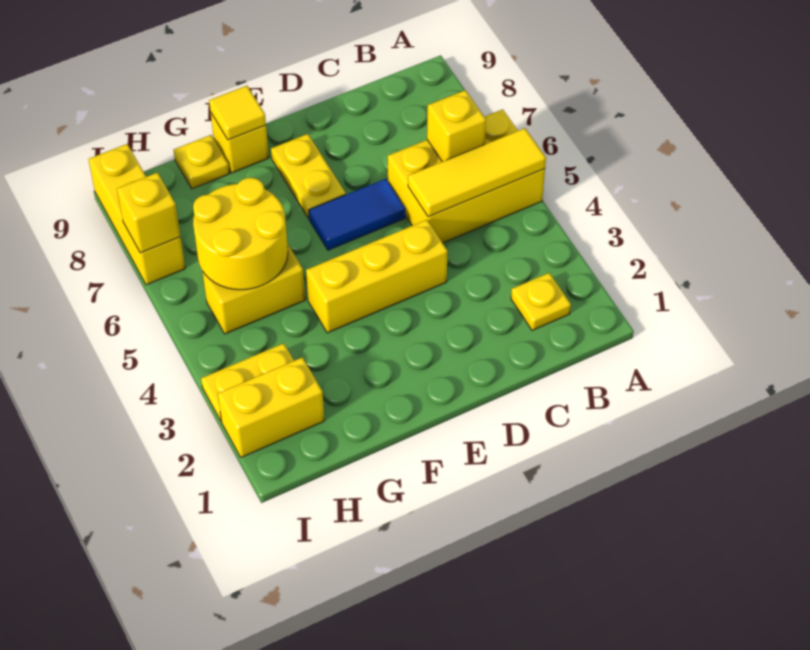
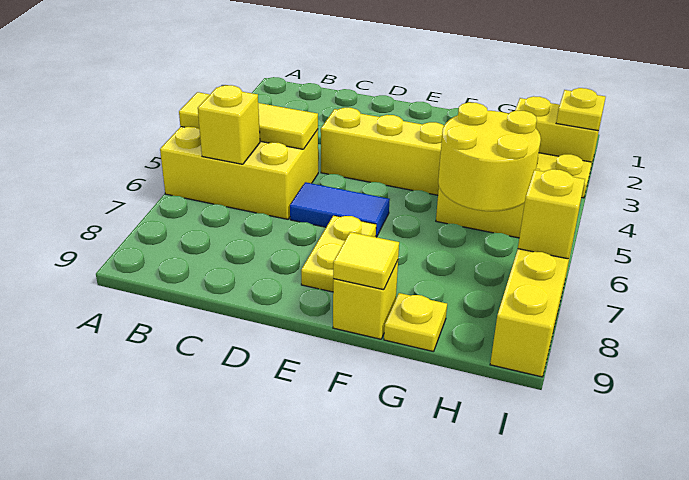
yellow plate B2 level 1 -> yellow plate I2 level 2

